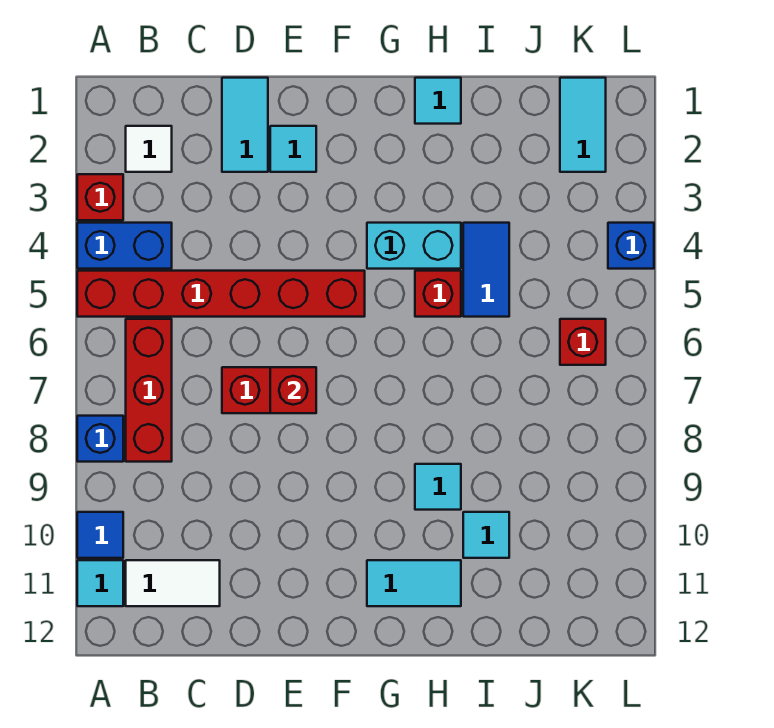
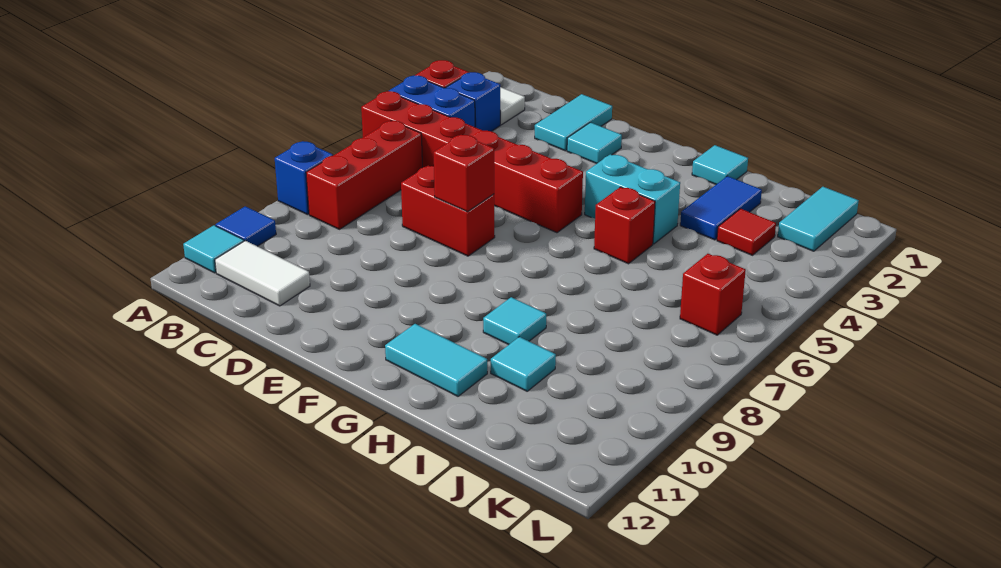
blue tile I4:I5 level 1 -> blue tile I2:I3 level 1
none -> red tile J3 level 1
blue brick L4 level 1 -> blue brick B3 level 1

